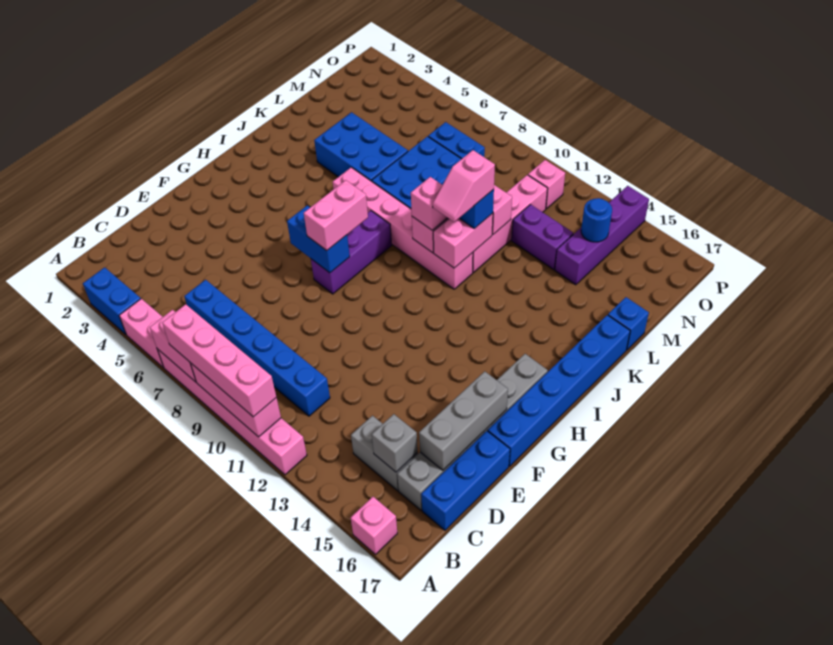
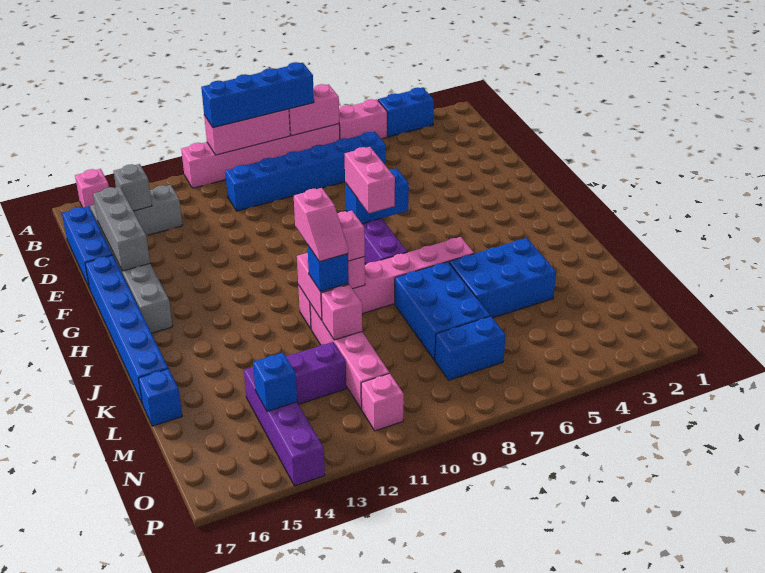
pink brick A8:A11 level 3 -> blue brick A8:A11 level 3
pink slope J11:K11 level 4 top K -> pink slope J11:K11 level 4 top J
blue round brick N14 level 2 -> blue brick N14 level 2

